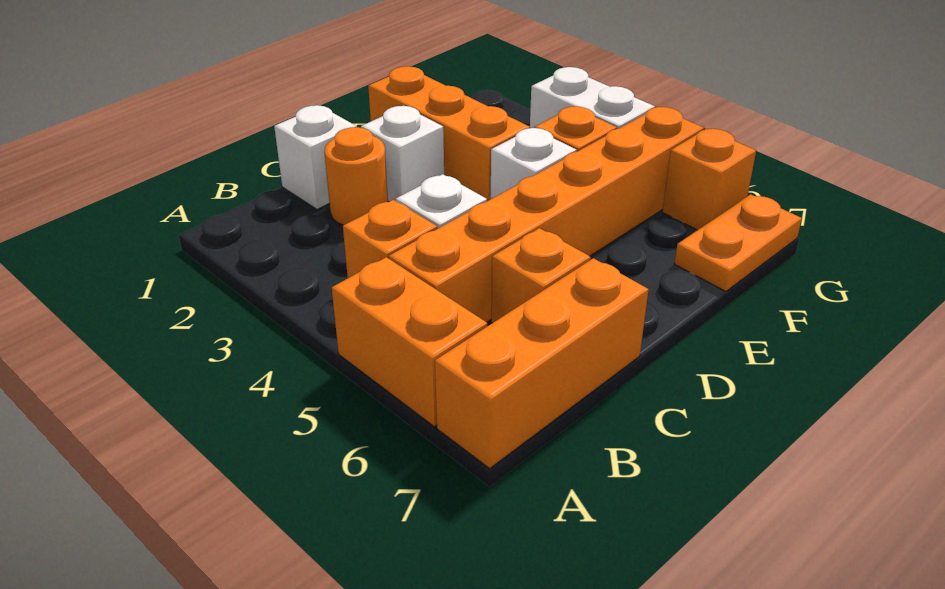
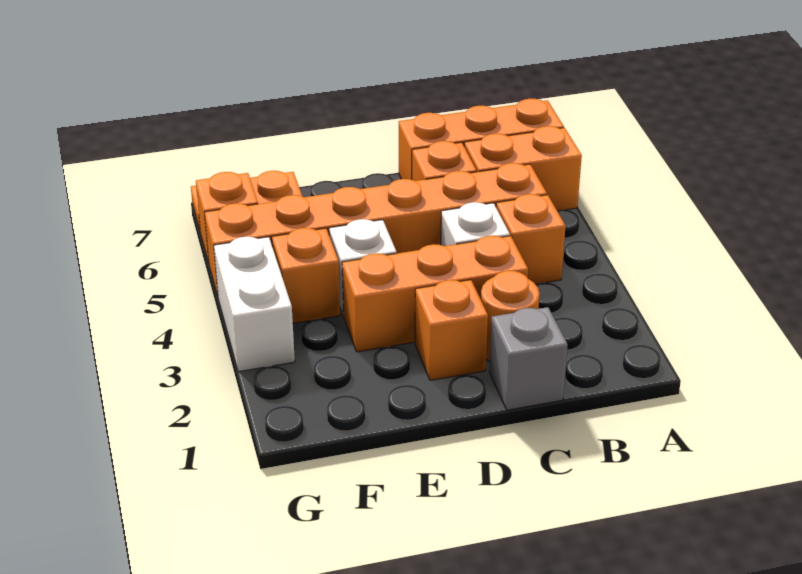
orange brick A5:A6 level 1 -> orange brick A6:B6 level 1
white brick C1 level 1 -> grey brick C1 level 1
white brick D2 level 1 -> orange brick D2 level 1
orange brick E1:E3 level 1 -> orange brick C3:E3 level 1

